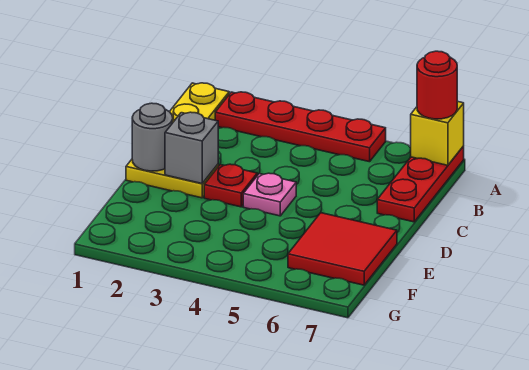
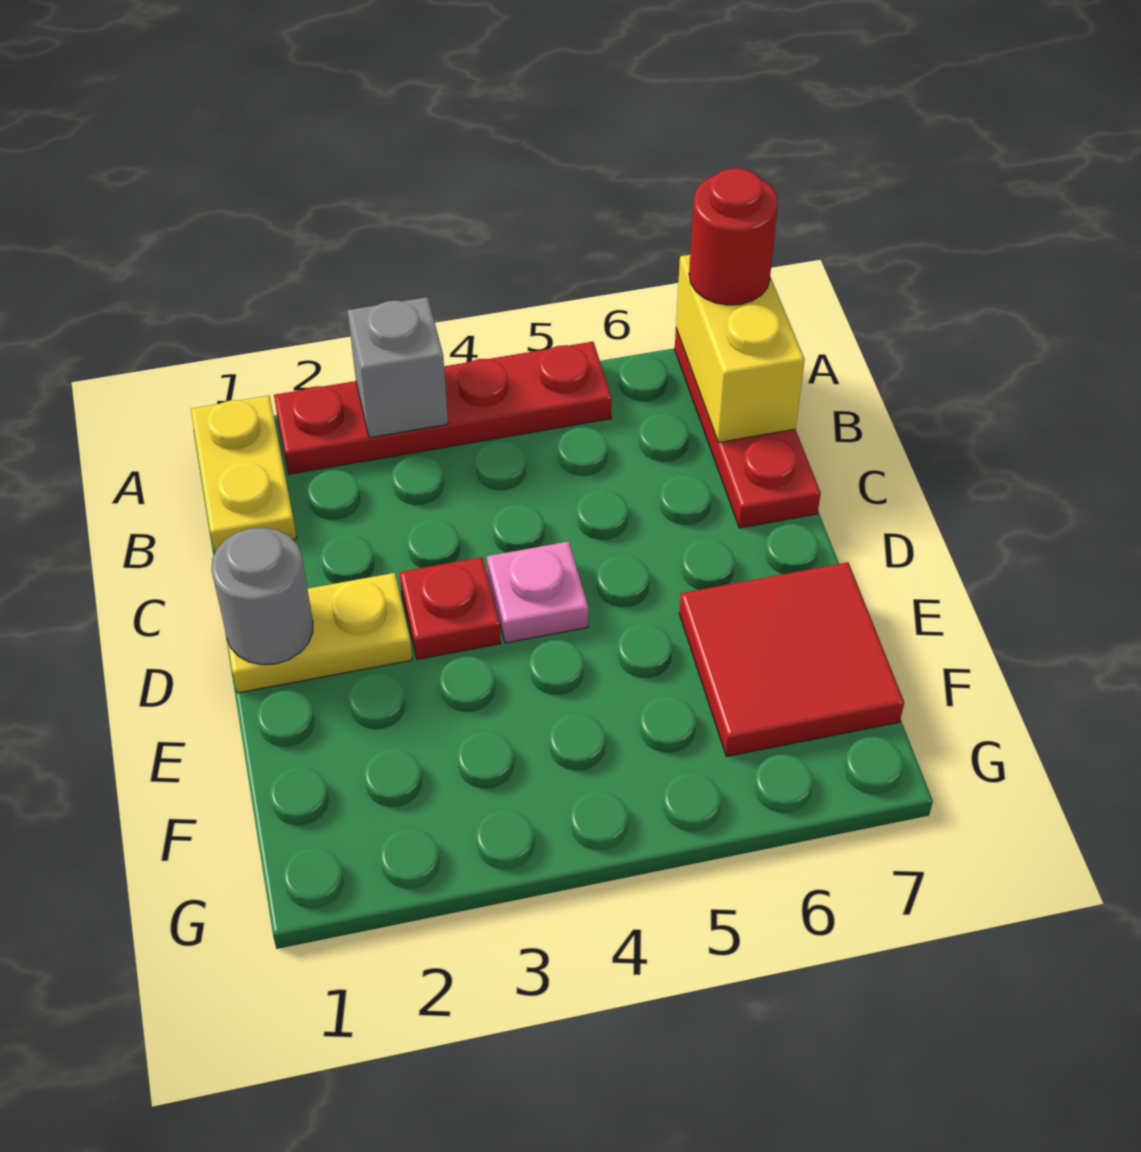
yellow brick A7 level 2 -> yellow brick A7:B7 level 2
grey brick D2 level 2 -> grey brick A3 level 2

